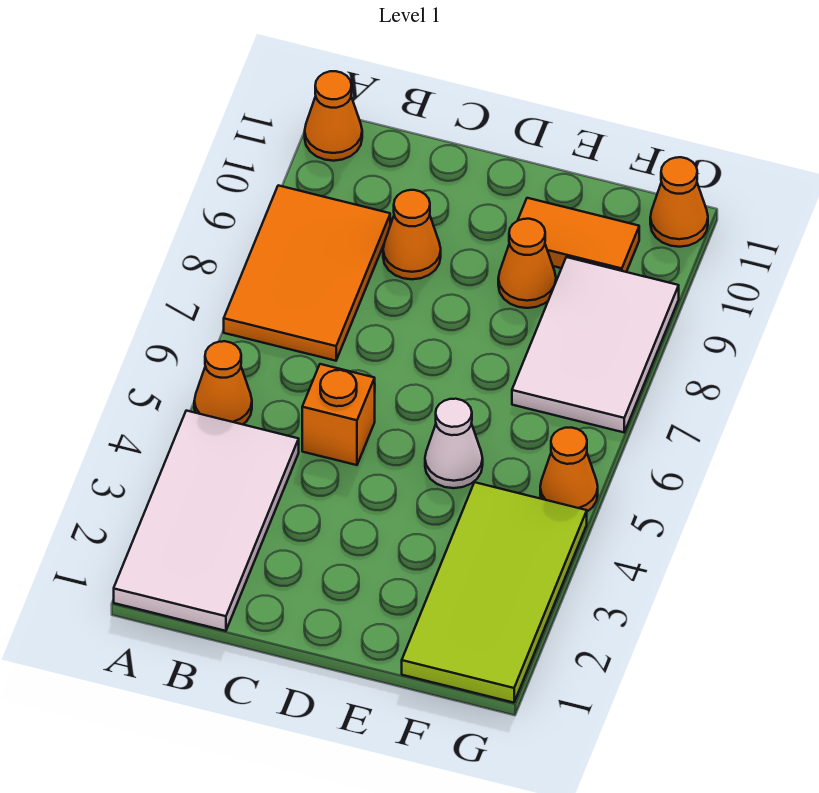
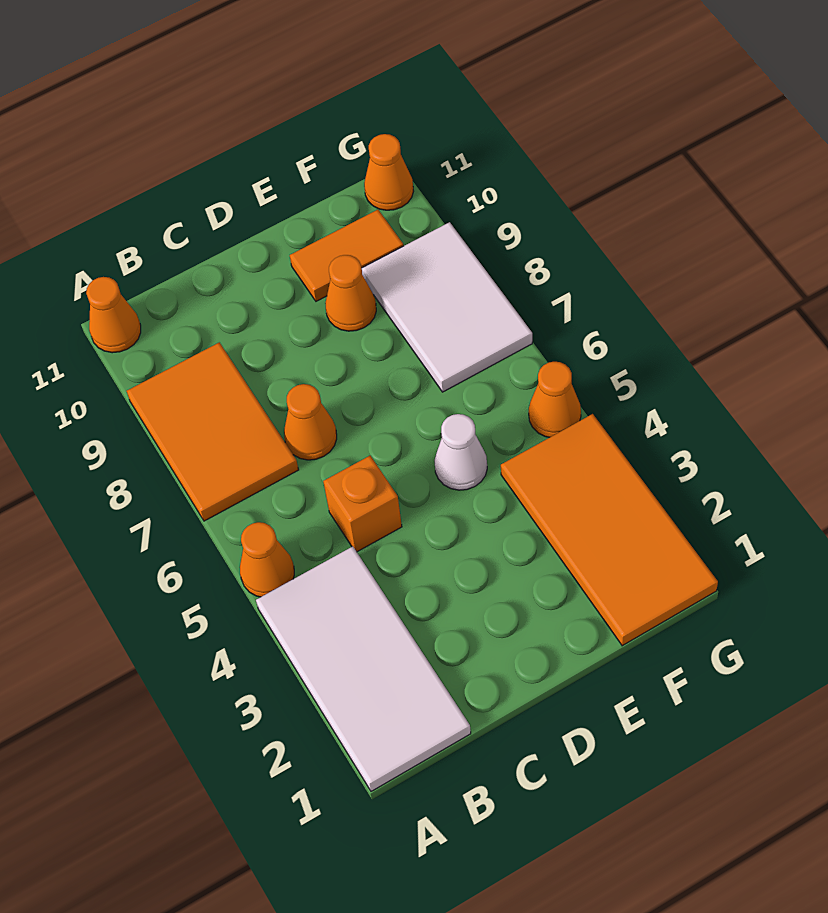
orange cone C9 level 1 -> orange cone C7 level 1
lime tile F1:G4 level 1 -> orange tile F1:G4 level 1

